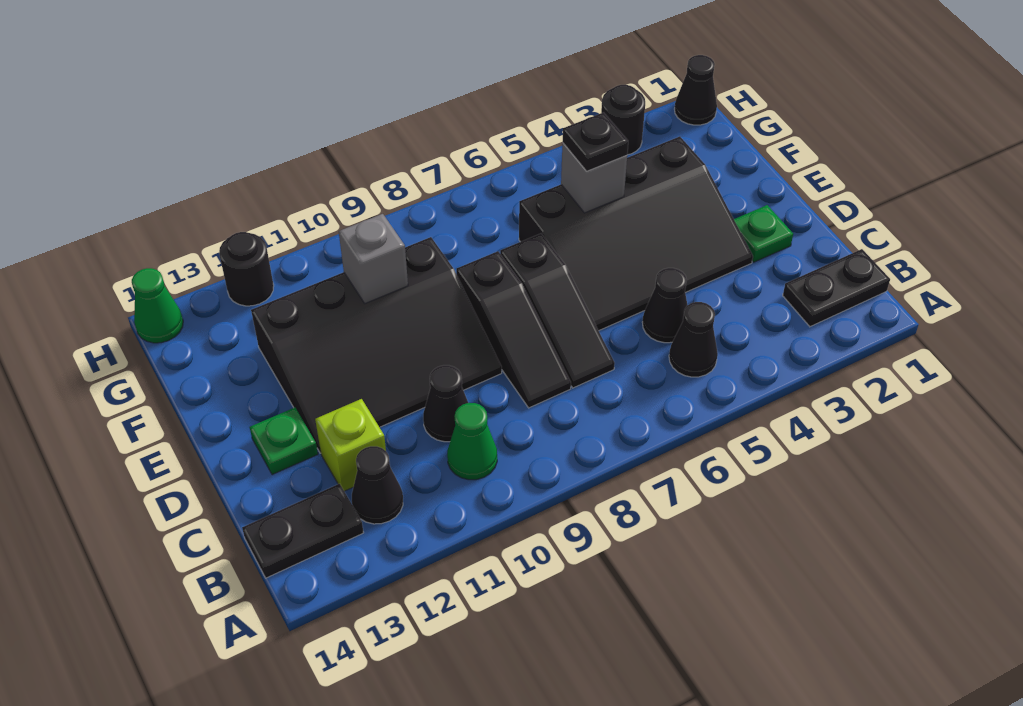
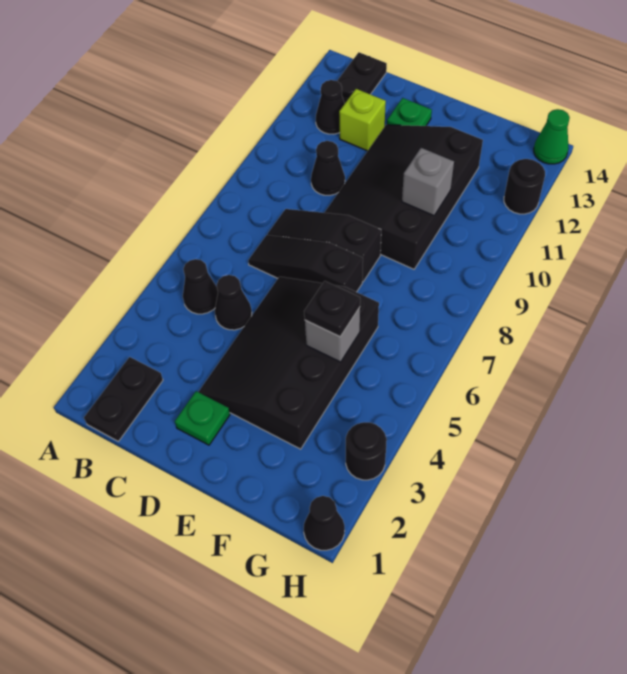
green cone B10 level 1 -> none

